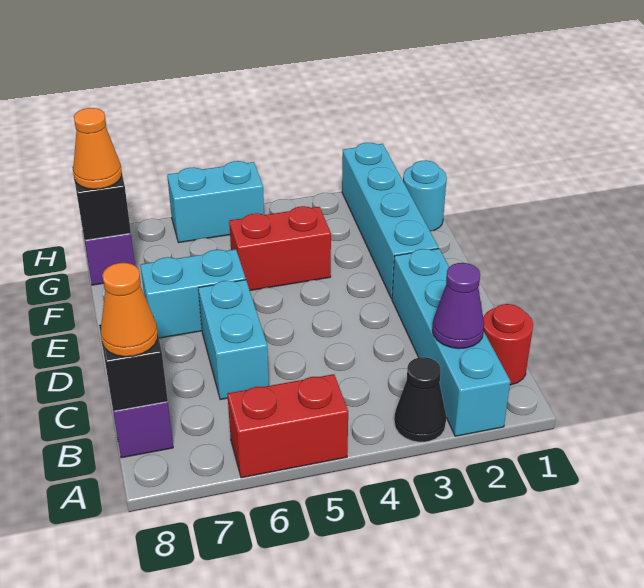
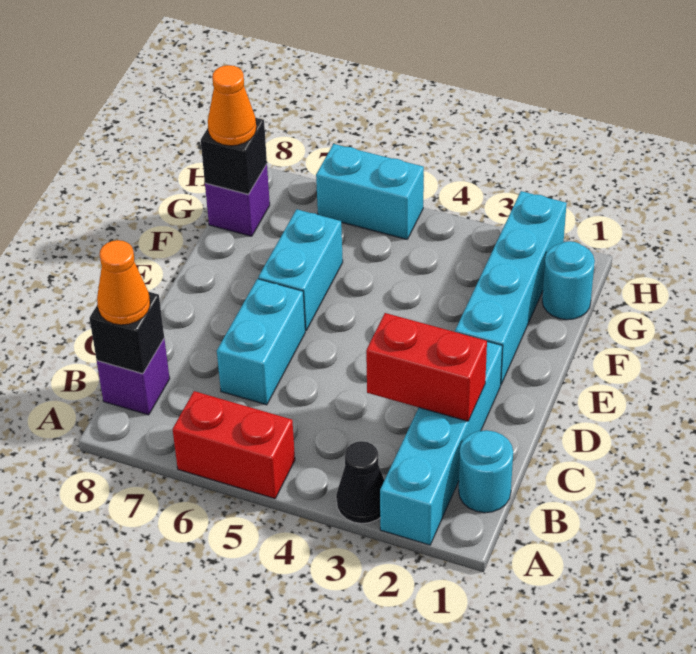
red round brick B1 level 1 -> cyan round brick B1 level 1
purple cone B2 level 2 -> none
cyan brick E6:E7 level 1 -> cyan brick E6:F6 level 1
red brick F4:F5 level 1 -> red brick C2:C3 level 2

